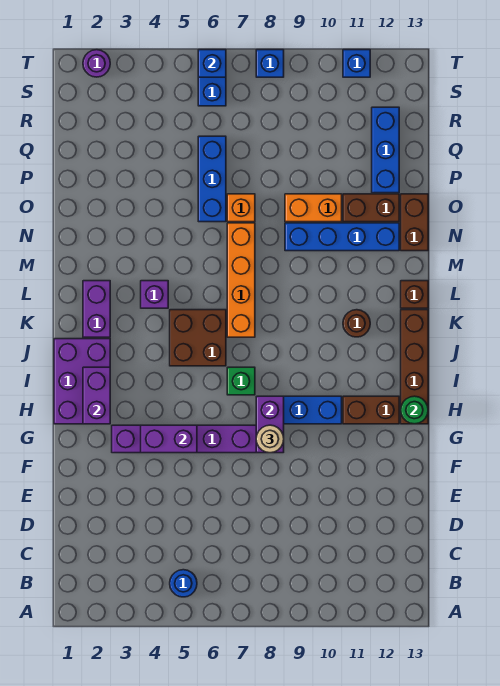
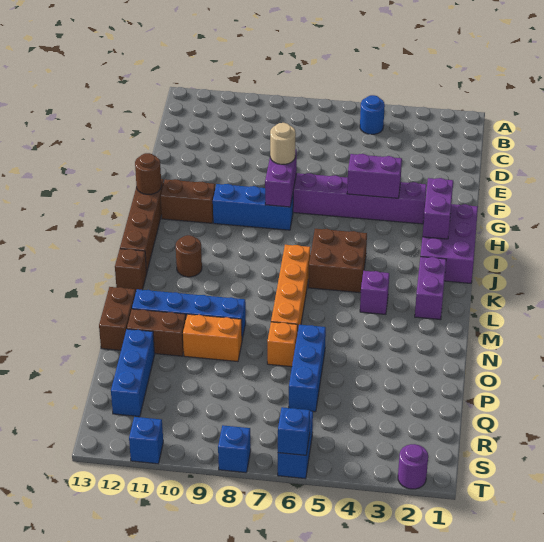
green round brick H13 level 2 -> brown round brick H13 level 2
green brick I7 level 1 -> none

